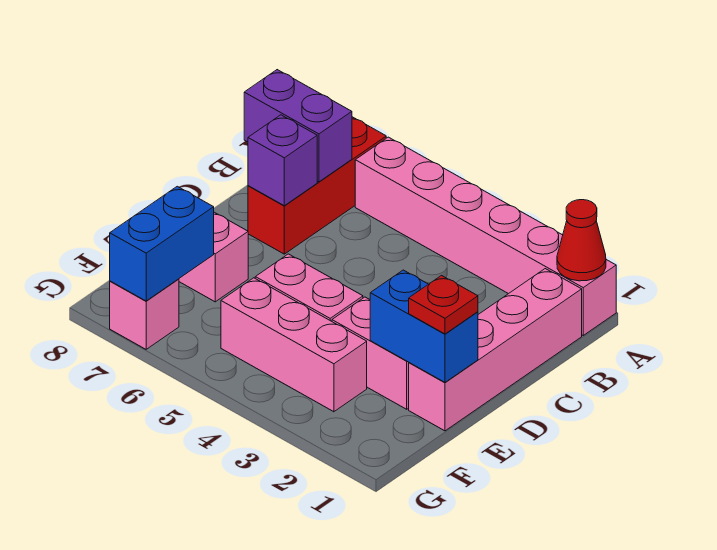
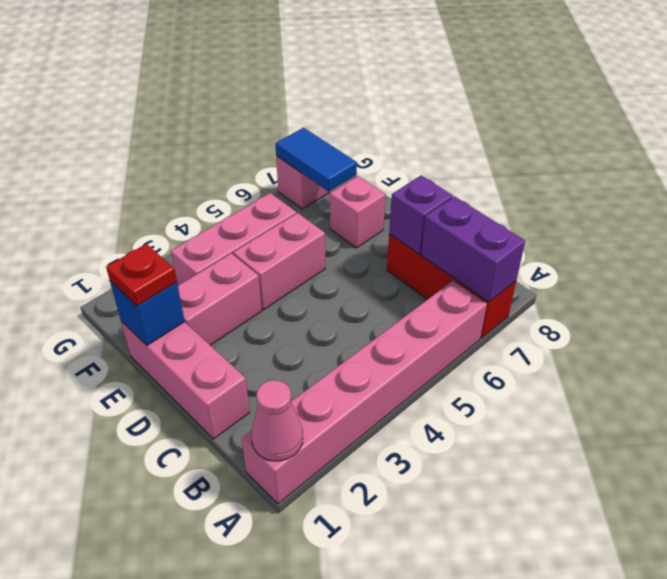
red cone A1 level 2 -> pink cone A1 level 2
pink brick B1:E1 level 1 -> pink brick C1:E1 level 1
purple brick B7:B8 level 2 -> purple brick A7:B7 level 2
blue brick E1:E2 level 2 -> blue brick E1 level 2
blue brick F7:G7 level 2 -> blue tile F7:G7 level 2

